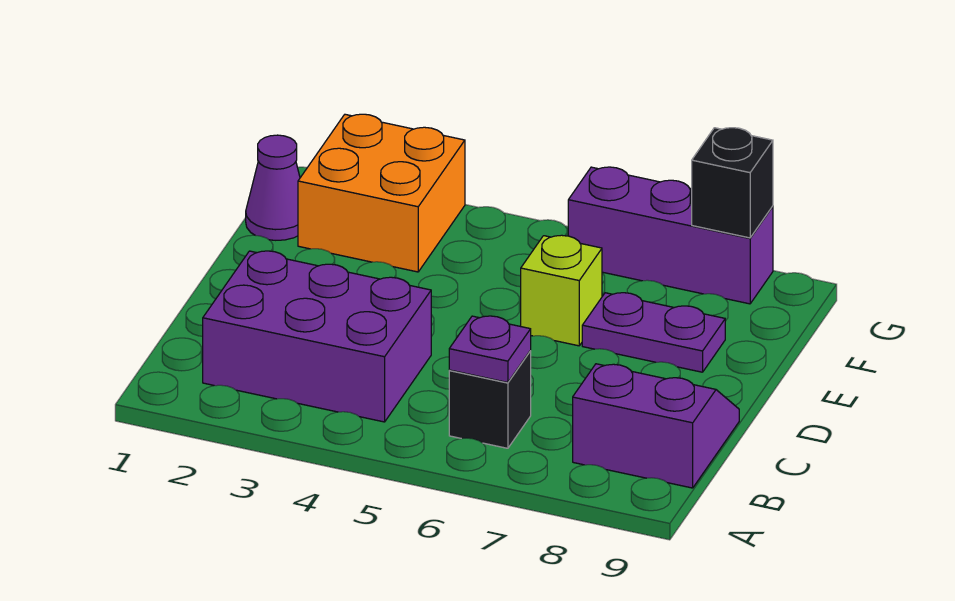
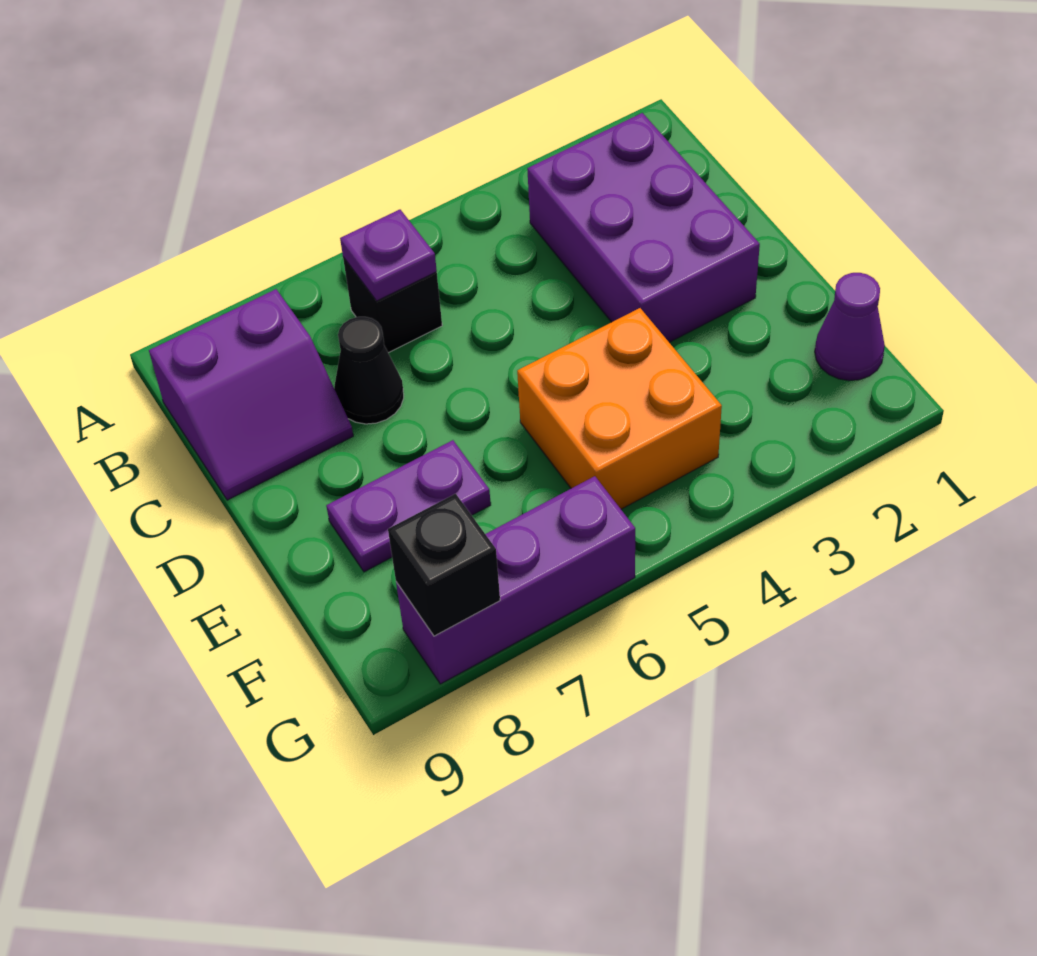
purple brick B2:C4 level 1 -> purple brick B2:D3 level 1
none -> black cone C7 level 1
lime brick E6 level 1 -> none
orange brick F2:G3 level 1 -> orange brick E4:F5 level 1

